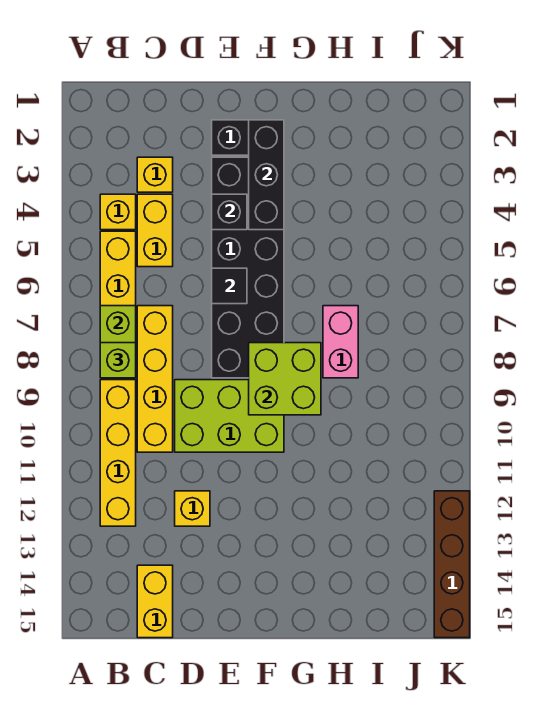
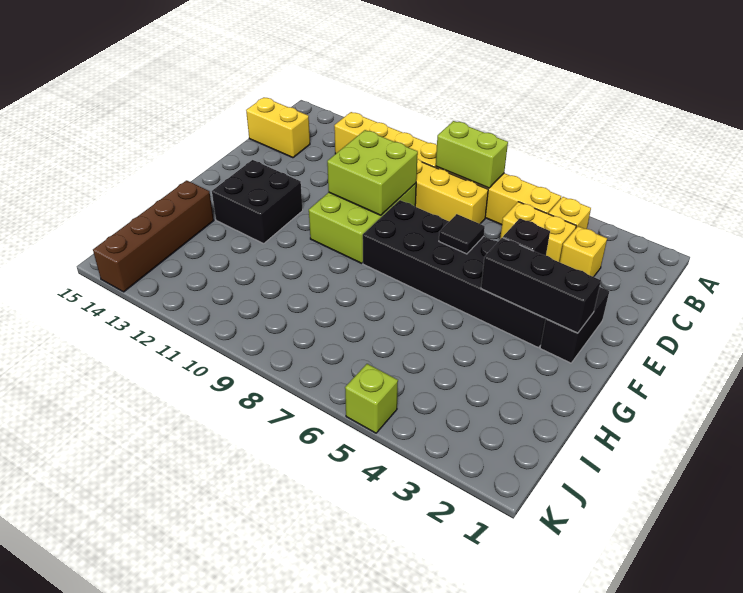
lime brick B8 level 3 -> lime brick K5 level 1
yellow brick D12 level 1 -> none
lime brick F8:G9 level 2 -> lime brick D9:E10 level 2
none -> black brick F12:G13 level 1
pink brick H7:H8 level 1 -> none
brown brick K12:K15 level 1 -> brown brick H14:K14 level 1

